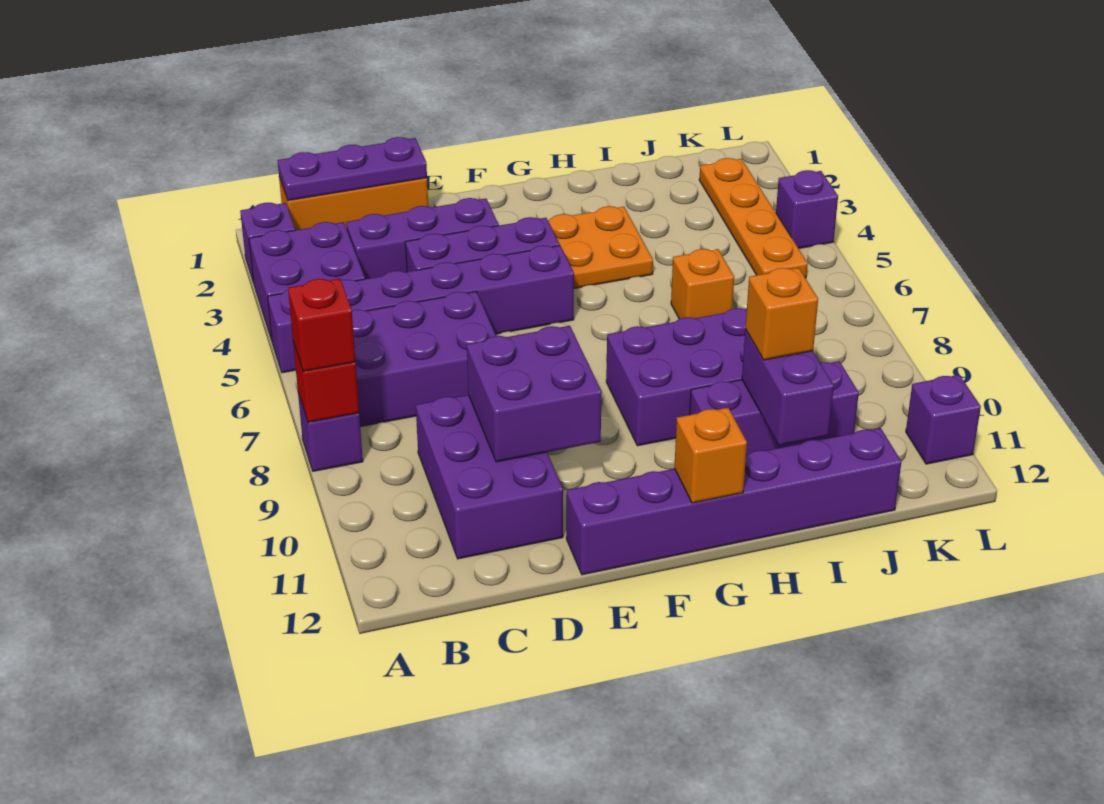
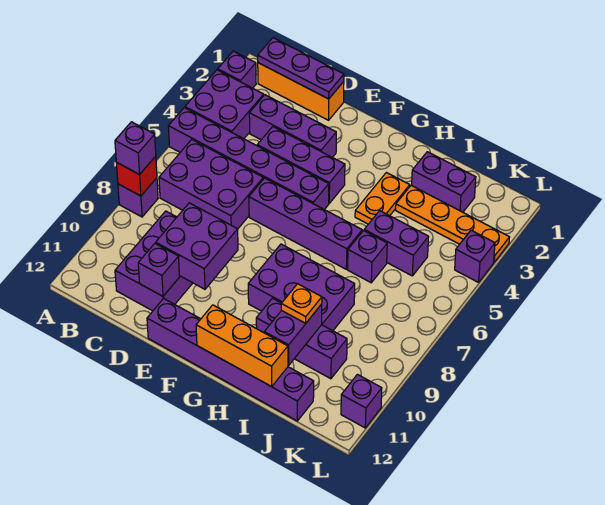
red brick A8 level 3 -> purple brick A8 level 3
none -> purple brick D11 level 2
none -> purple brick E6:H6 level 1
orange plate G3:H4 level 1 -> orange plate H3:H4 level 1
orange brick G12 level 2 -> orange brick G12:I12 level 2
none -> purple brick I2:J2 level 1
none -> purple brick I5:J5 level 1
orange brick I6 level 1 -> purple brick I6 level 1
orange brick I10 level 3 -> orange plate I10 level 3
orange plate K2:K5 level 1 -> orange plate I3:L3 level 1

